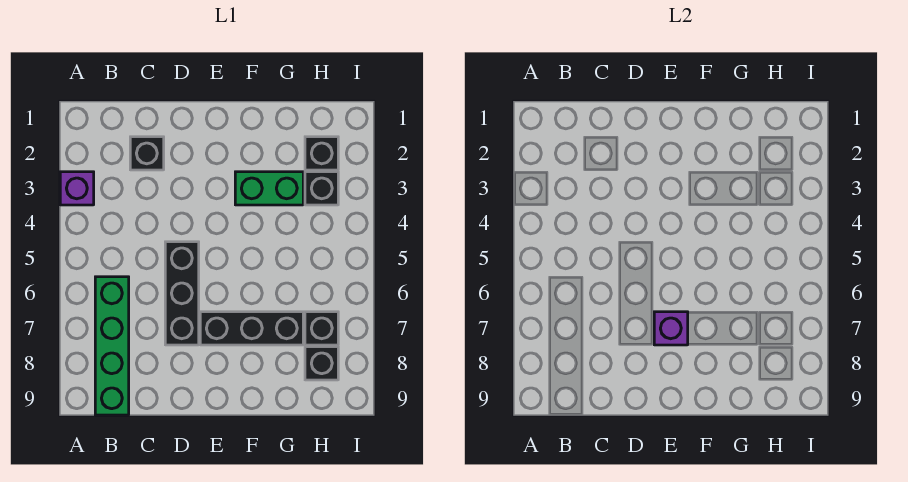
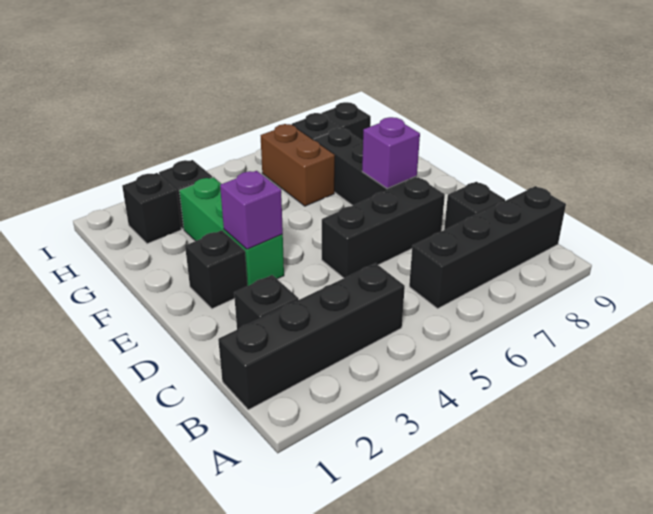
purple brick A3 level 1 -> purple brick E3 level 2
none -> black brick B1:B4 level 1
green brick B6:B9 level 1 -> black brick B6:B9 level 1
none -> black brick C8 level 1
none -> black brick E2 level 1
green brick F3:G3 level 1 -> green brick E3:G3 level 1
none -> brown brick G6:H6 level 1

